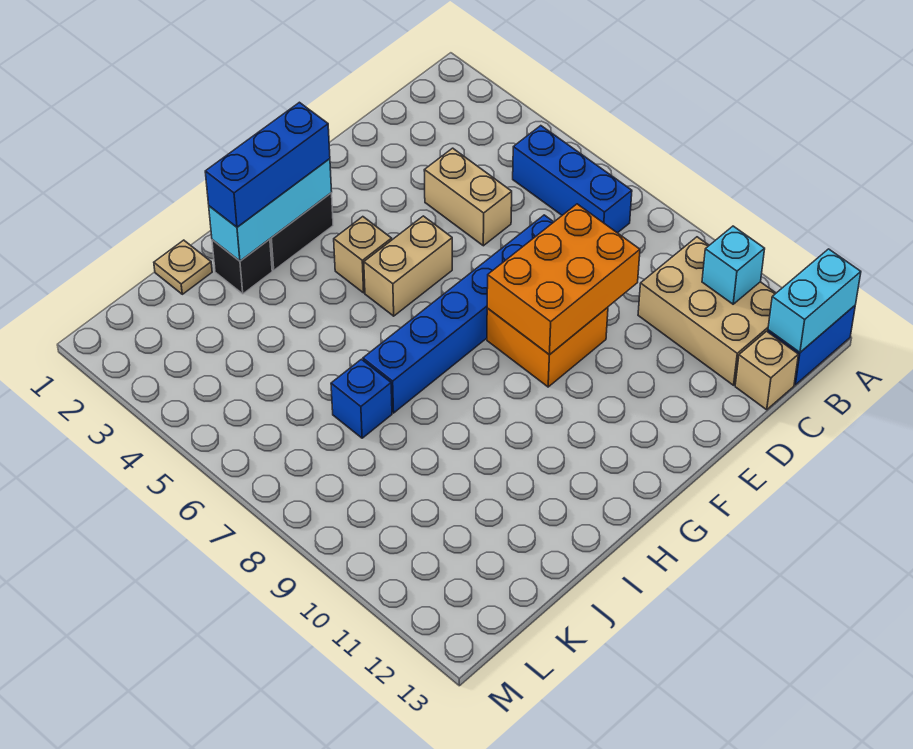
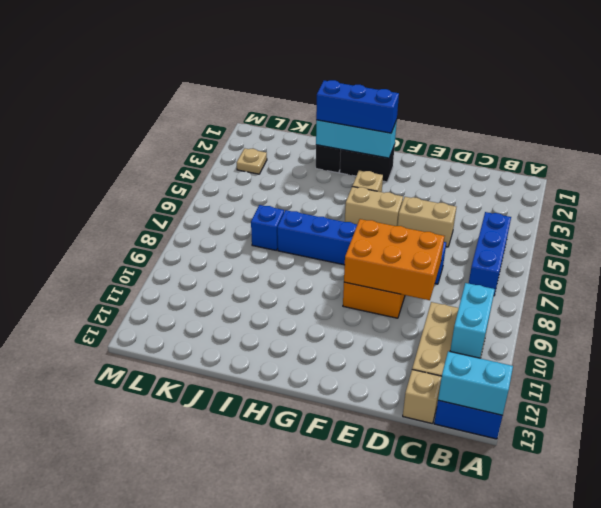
cyan brick B11 level 2 -> cyan brick B10:B11 level 2
tan brick D4:D5 level 1 -> tan brick D5:E5 level 1
tan plate J1 level 1 -> tan plate L3 level 1

